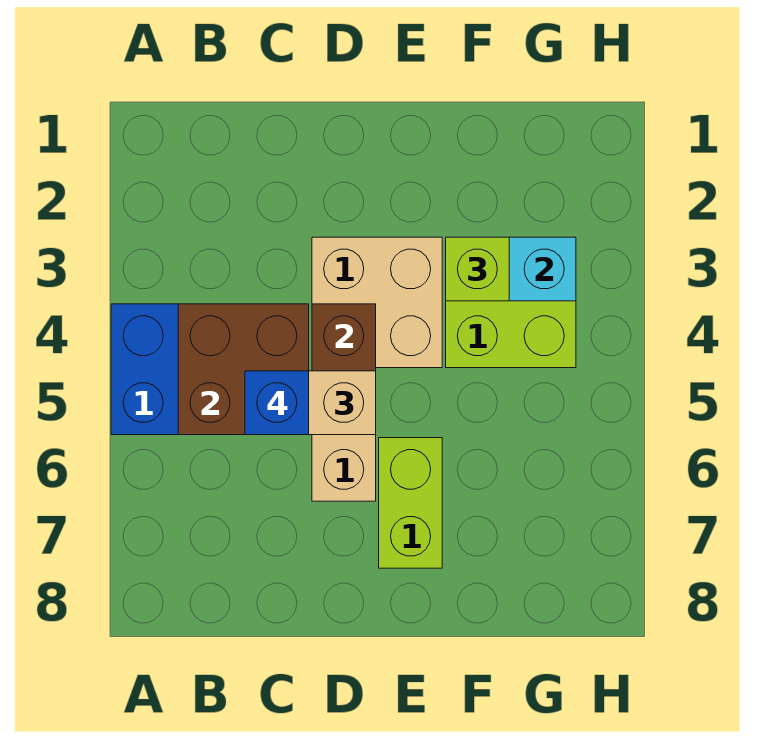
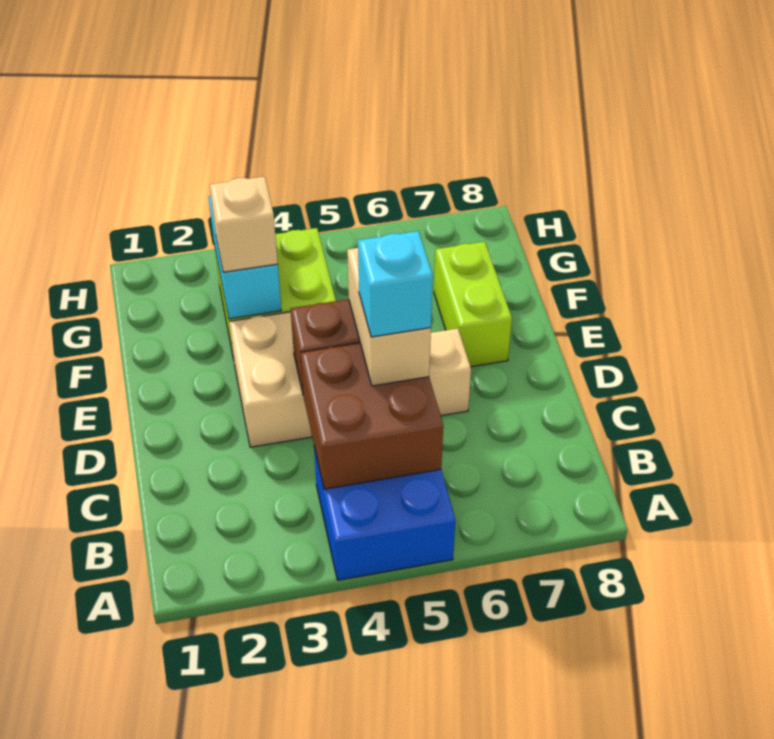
blue brick C5 level 4 -> cyan brick C5 level 4
lime brick E6:E7 level 1 -> lime brick E7:F7 level 1
lime brick F3 level 3 -> tan brick F3 level 3

